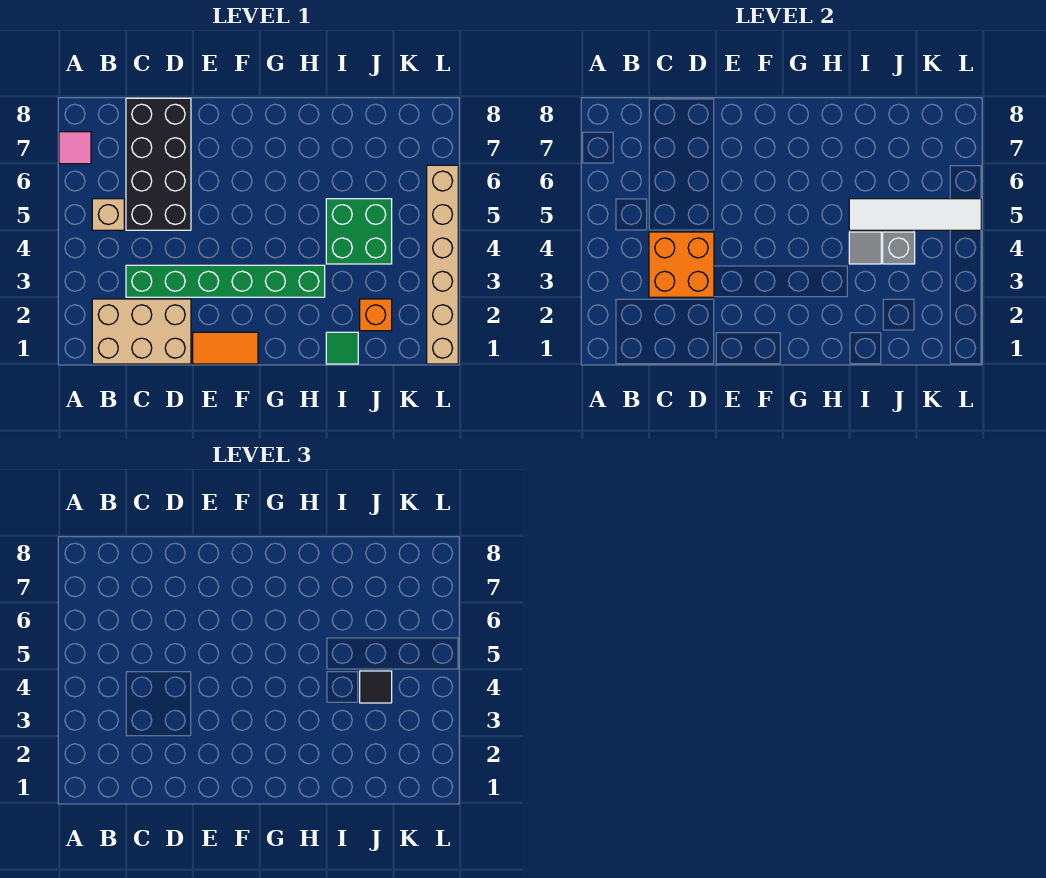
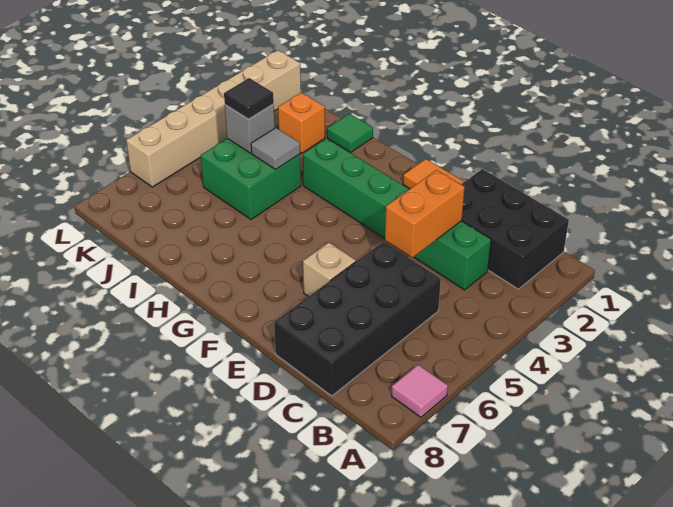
tan brick B1:D2 level 1 -> black brick B1:D2 level 1
tan brick B5 level 1 -> tan brick E6 level 1
orange brick C3:D4 level 2 -> orange brick D3:D4 level 2
white tile I5:L5 level 2 -> none

